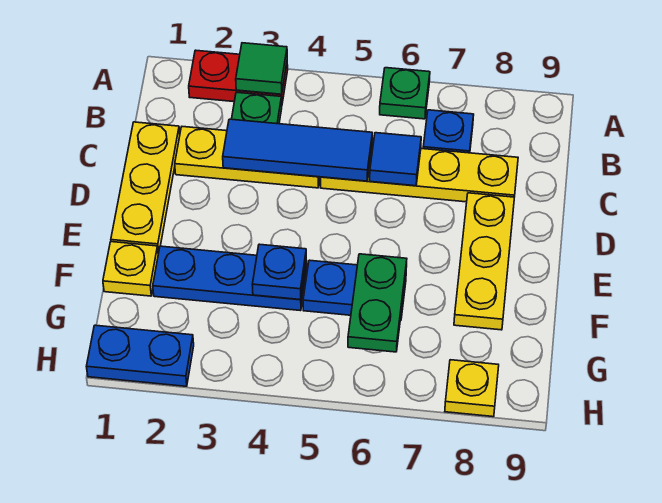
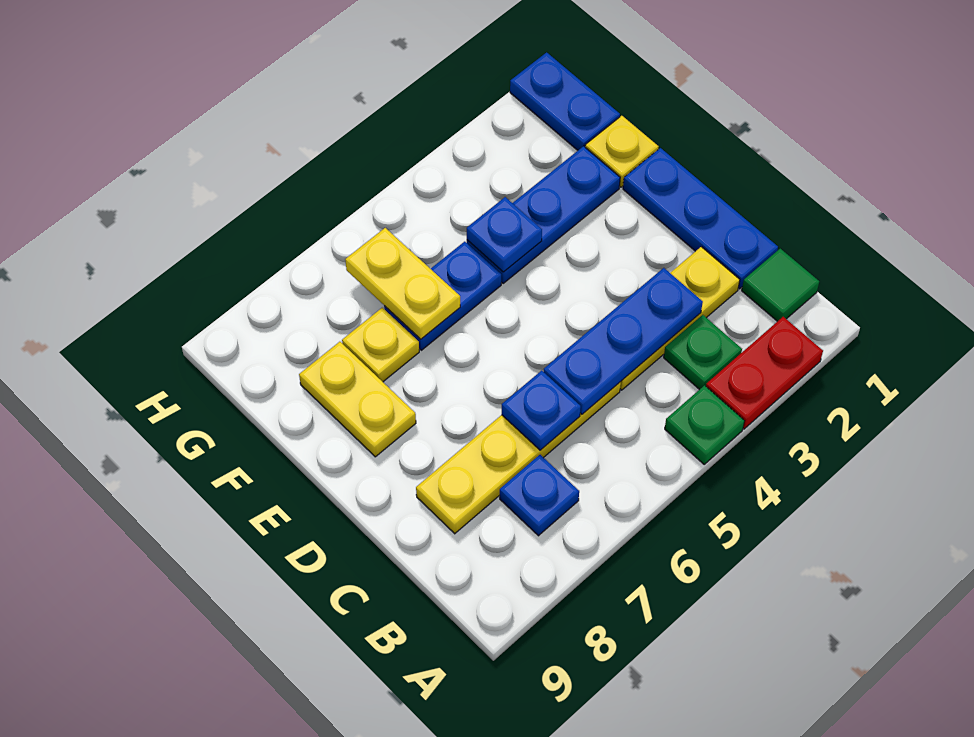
green tile A3 level 2 -> green tile B1 level 1
green plate A6 level 1 -> green plate A4 level 1
yellow plate C1:E1 level 1 -> blue plate C1:E1 level 1
blue tile C3:C5 level 2 -> blue plate C3:C5 level 2
blue tile C6 level 2 -> blue plate C6 level 2
yellow plate D8:F8 level 1 -> yellow plate E8:F8 level 1
green plate F6:G6 level 2 -> yellow plate F6:G6 level 2
blue plate H1:H2 level 1 -> blue plate G1:H1 level 1
yellow plate H8 level 1 -> yellow plate F7 level 1

